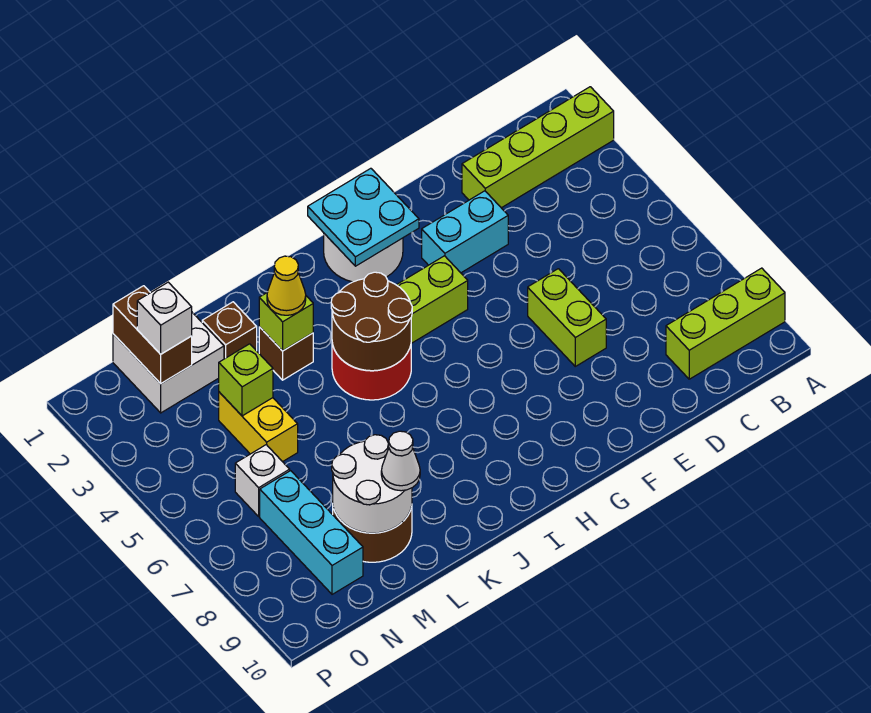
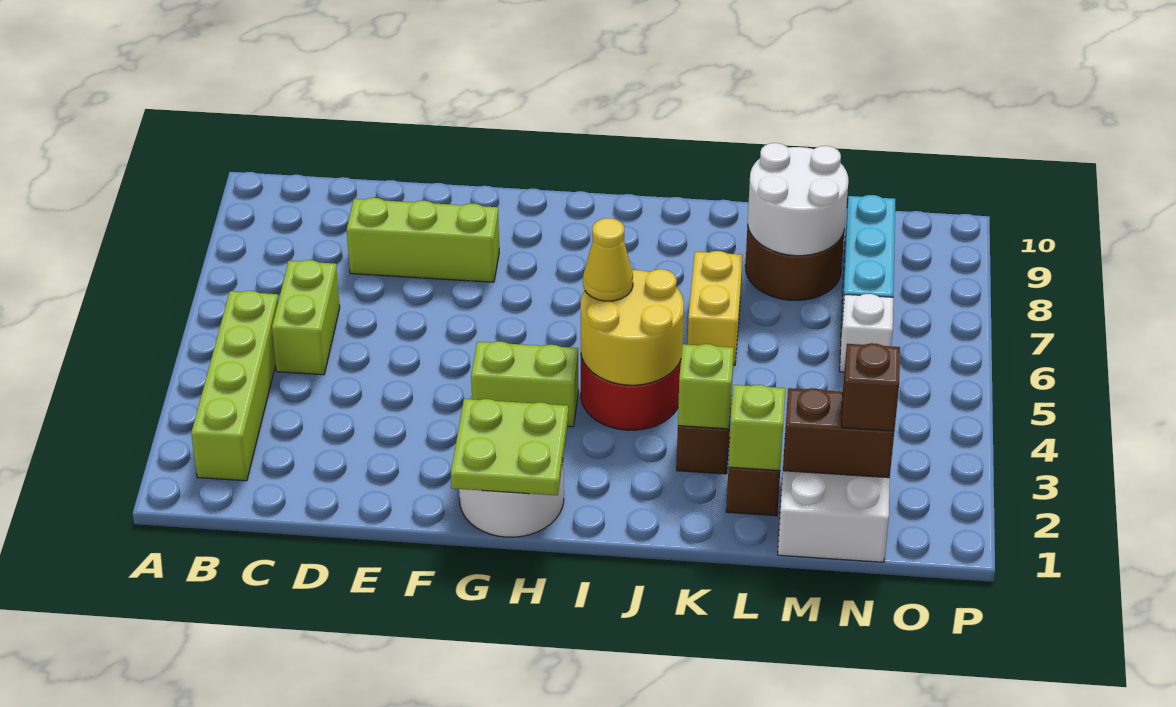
lime brick A2:D2 level 1 -> lime brick B2:B5 level 1
lime brick A9:C9 level 1 -> lime brick D8:F8 level 1
cyan brick E3:F3 level 1 -> none
lime brick E6:E7 level 1 -> lime brick C5:C6 level 1
cyan plate G1:H2 level 2 -> lime plate G1:H2 level 2
brown round brick I4:J5 level 2 -> yellow round brick I4:J5 level 2
yellow cone K3 level 3 -> yellow cone I5 level 3
white cone L9 level 3 -> none
yellow brick M4:M5 level 1 -> yellow brick K6:K7 level 1
lime brick M4 level 2 -> lime brick L2 level 2
brown brick N1:N2 level 2 -> brown brick M2:N2 level 2
white brick N2 level 3 -> brown brick N2 level 3

